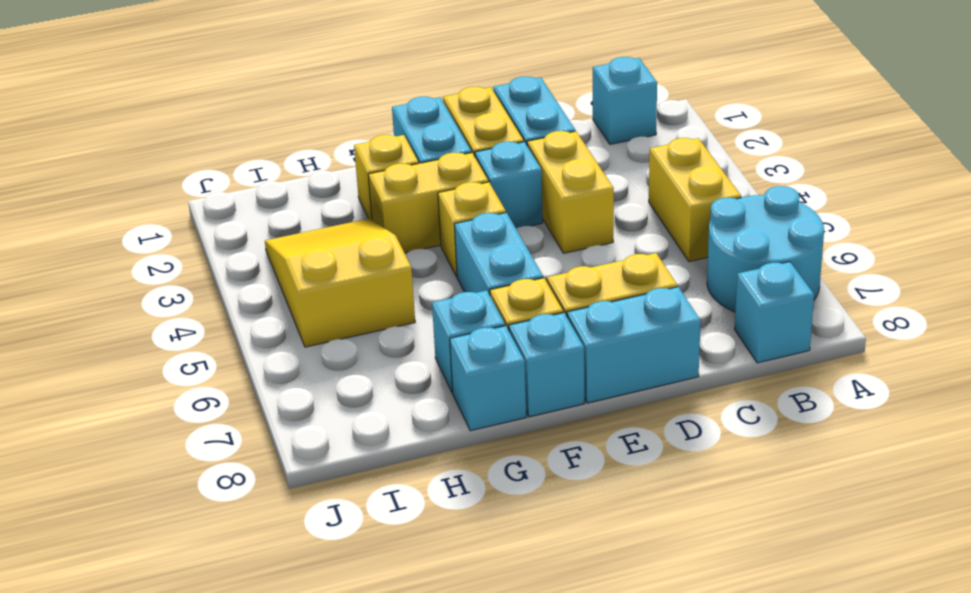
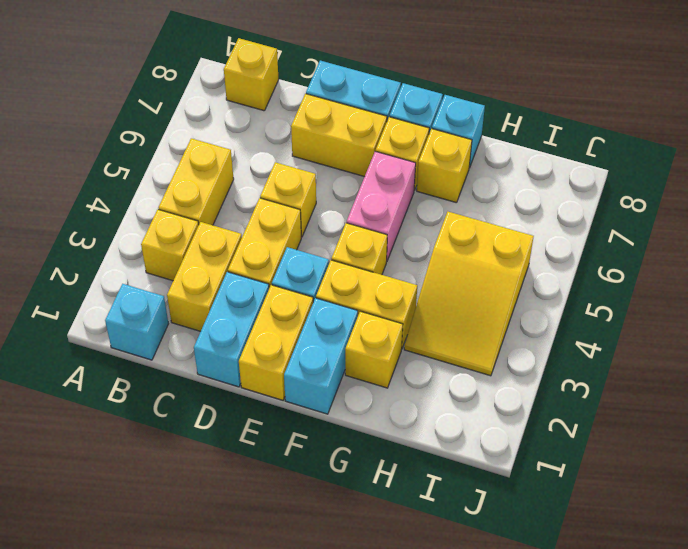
cyan round brick A6:B7 level 1 -> none
none -> yellow brick B3 level 1
cyan brick B8 level 1 -> yellow brick B8 level 1
none -> yellow brick C2:C3 level 1
none -> yellow brick D5 level 1
cyan brick F5:F6 level 1 -> pink brick F5:F6 level 1
cyan brick G7 level 1 -> yellow brick G7 level 1

